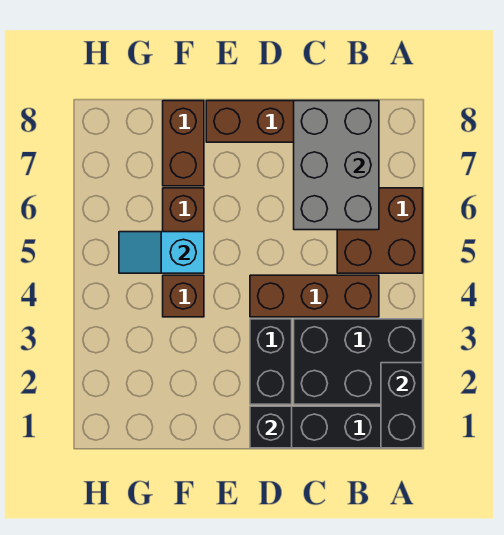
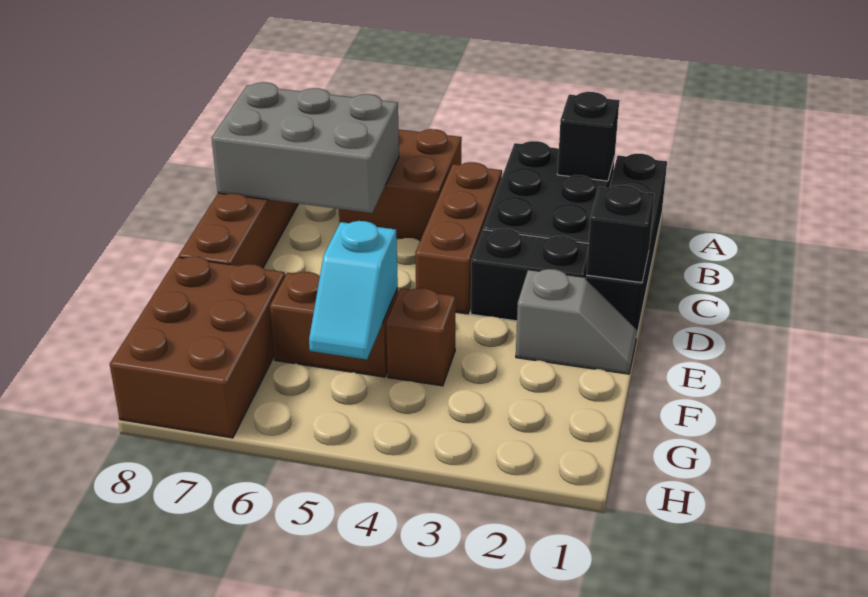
black brick A1:A2 level 2 -> black brick A2 level 2
none -> grey slope E1:E2 level 1 top 2
brown brick F7:F8 level 1 -> brown brick F7:H8 level 1

